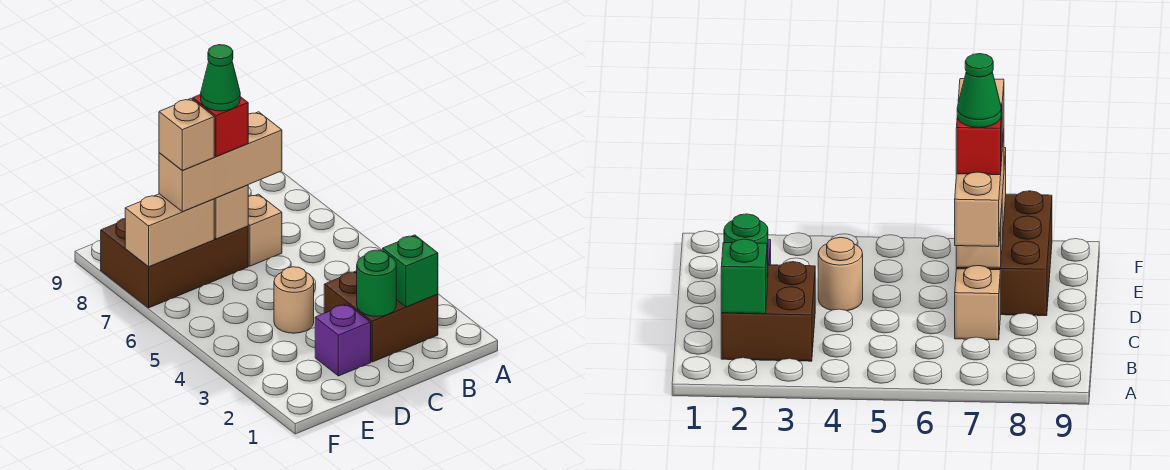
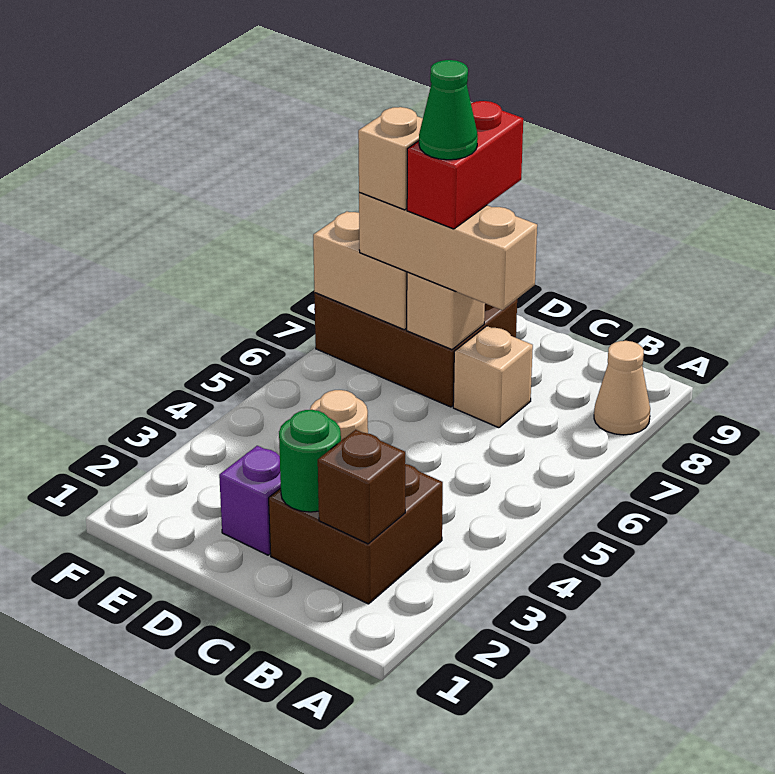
none -> tan cone A8 level 1
green brick B2 level 2 -> brown brick B2 level 2
red brick D7 level 4 -> red brick D7:D8 level 4

